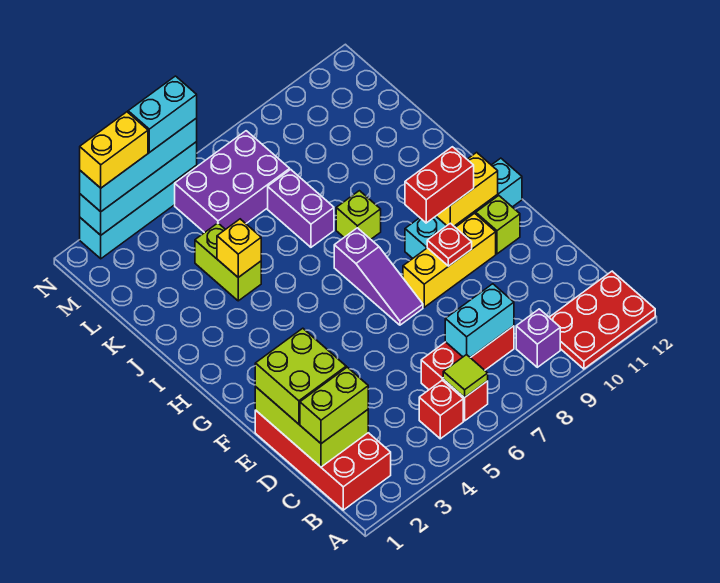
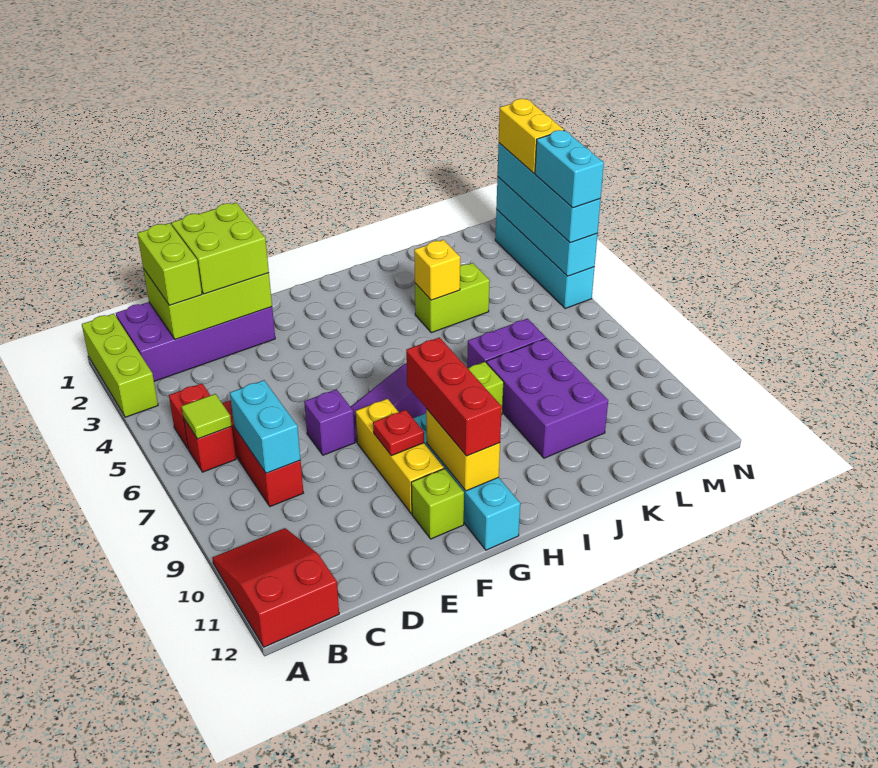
none -> lime brick A1:A3 level 1
red plate A10:B12 level 1 -> red slope A10:B12 level 1 top 12
red brick B1:E2 level 1 -> purple brick B1:E2 level 1
purple brick B9 level 1 -> purple brick E7 level 1
red brick G9:G10 level 3 -> red brick G9:G11 level 3
purple brick L5:M7 level 1 -> purple brick J8:K10 level 1

